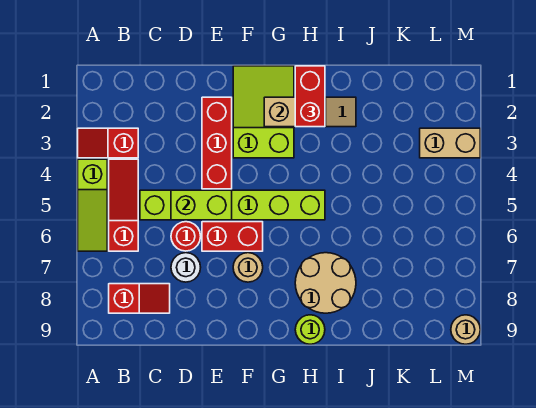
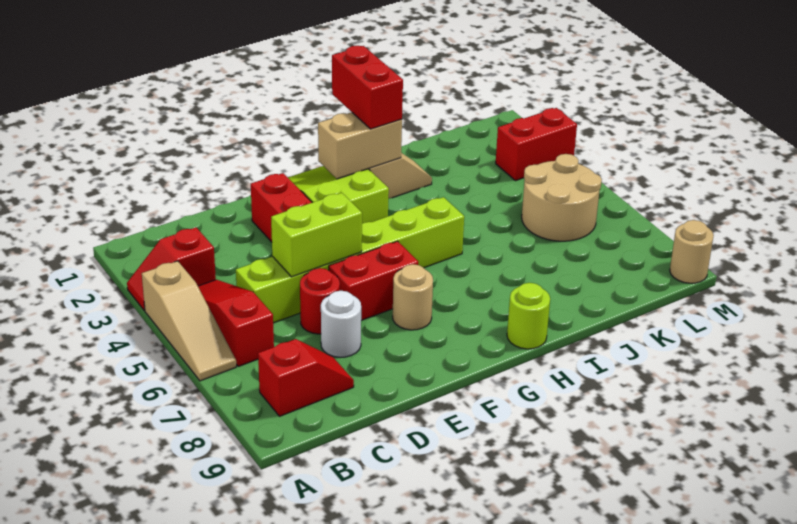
lime slope A4:A6 level 1 top 4 -> tan slope A4:A6 level 1 top 4
tan round brick H7:I8 level 1 -> tan round brick K5:L6 level 1
tan brick L3:M3 level 1 -> red brick L3:M3 level 1

